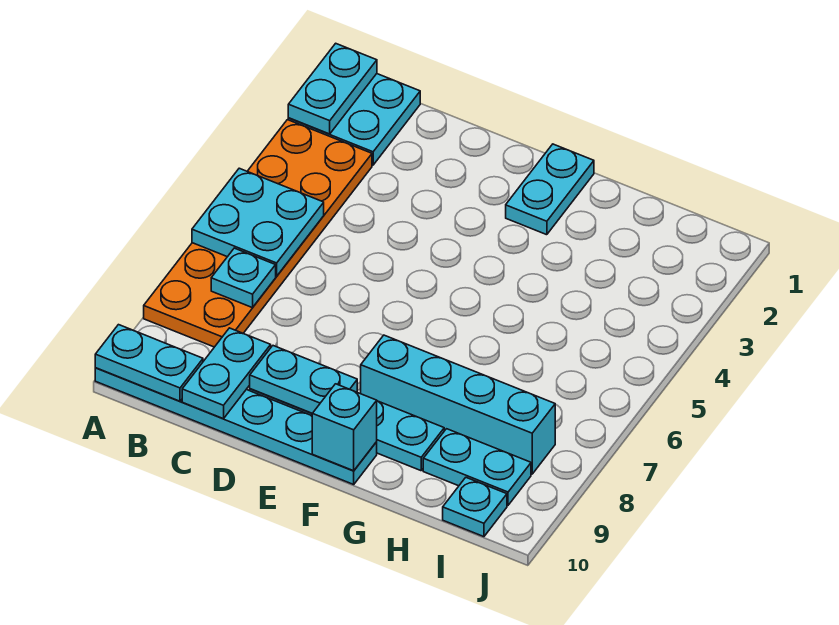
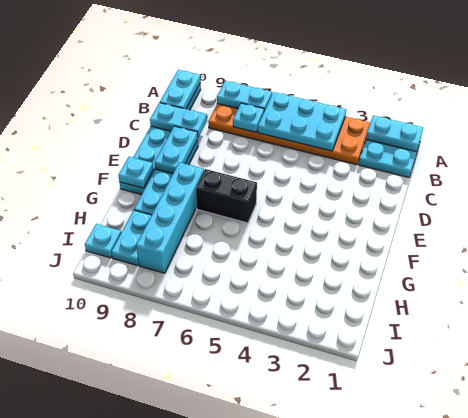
cyan plate A5:B6 level 2 -> cyan plate A4:B6 level 2
cyan plate F1:F2 level 1 -> cyan plate A7:A8 level 2
none -> black brick F6:F7 level 1
cyan brick F10 level 2 -> cyan plate F10 level 2

